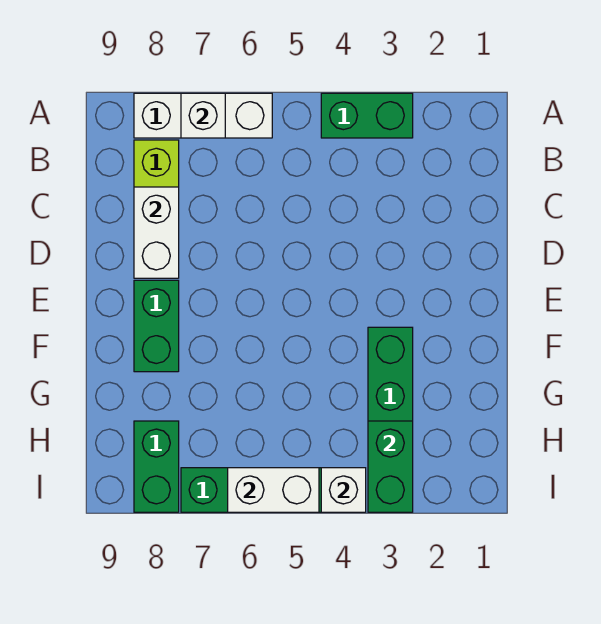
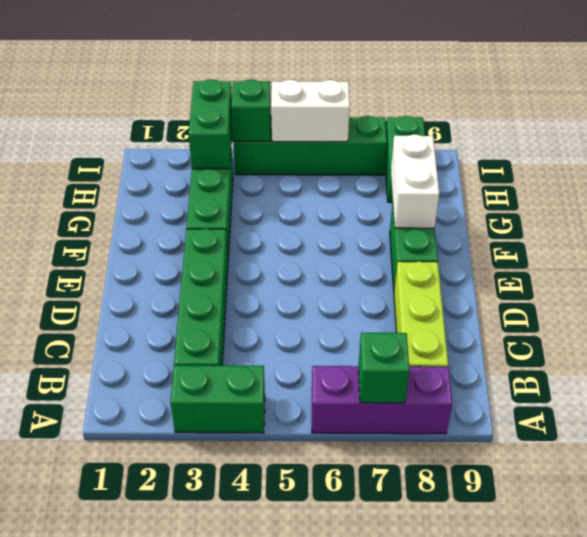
white brick A6:A8 level 1 -> purple brick A6:A8 level 1
white brick A7 level 2 -> green brick A7 level 2
none -> green brick B3:E3 level 1
white brick C8:D8 level 2 -> white brick F8:G8 level 2
white brick I4 level 2 -> green brick I4 level 2

